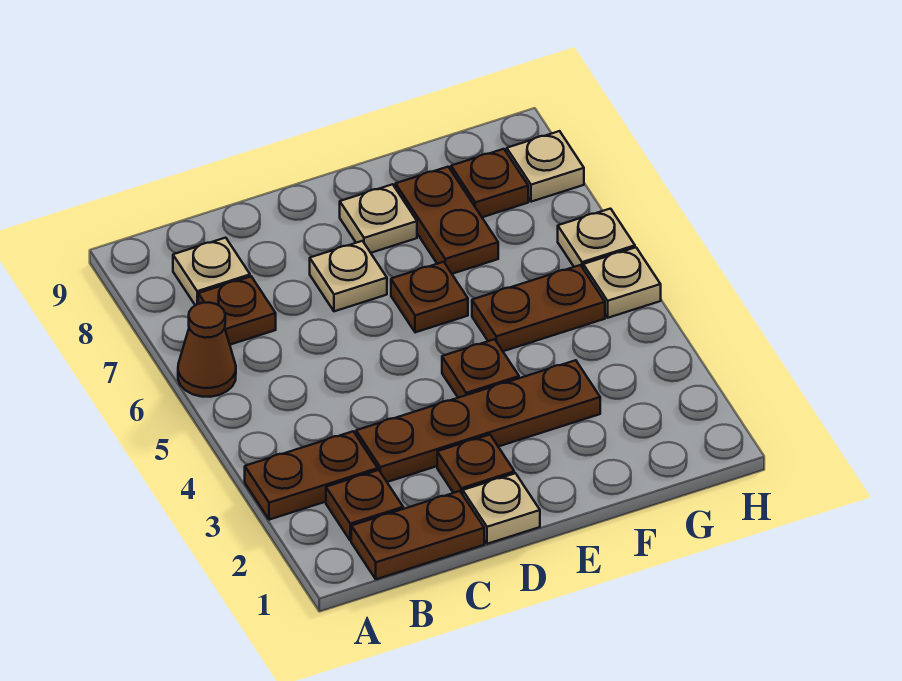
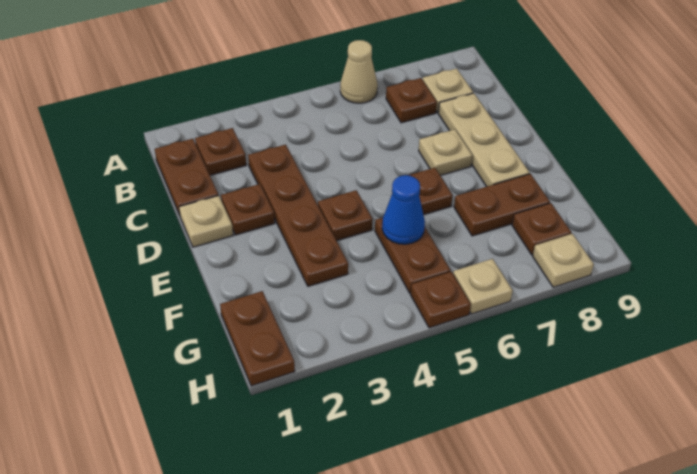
brown plate A3:B3 level 1 -> brown plate G1:H1 level 1
brown cone A6 level 1 -> tan cone A6 level 1
tan plate E8 level 1 -> tan plate C8:E8 level 1
none -> blue cone F5 level 2
tan plate H5 level 1 -> brown plate H5 level 1

